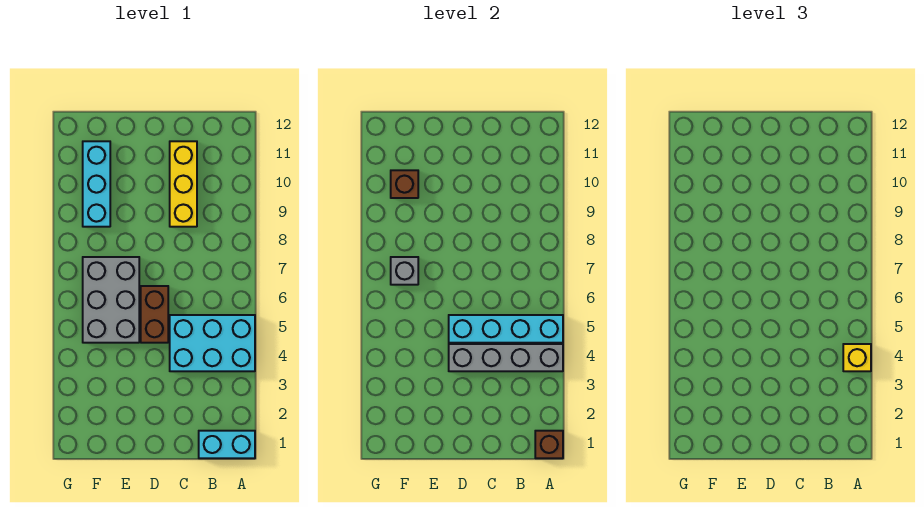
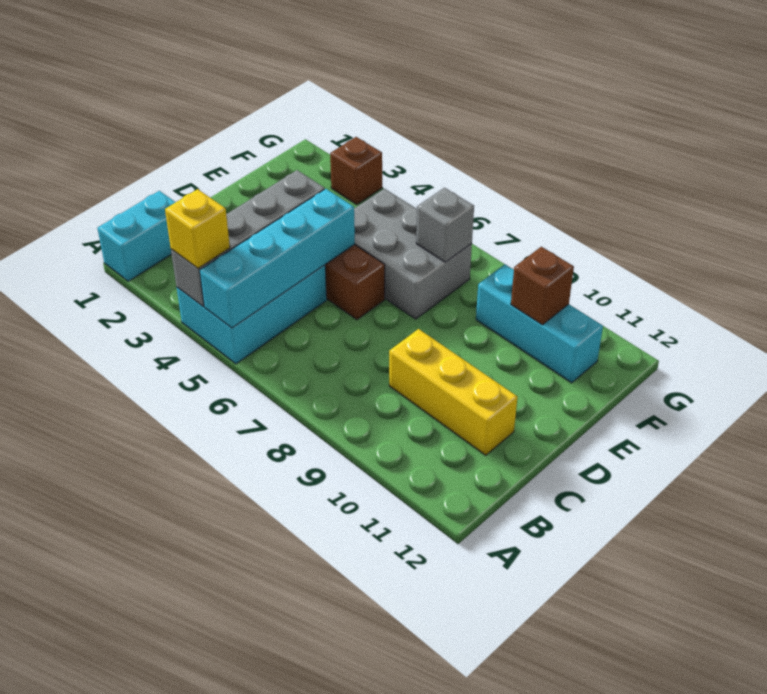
brown brick A1 level 2 -> brown brick G3 level 1

